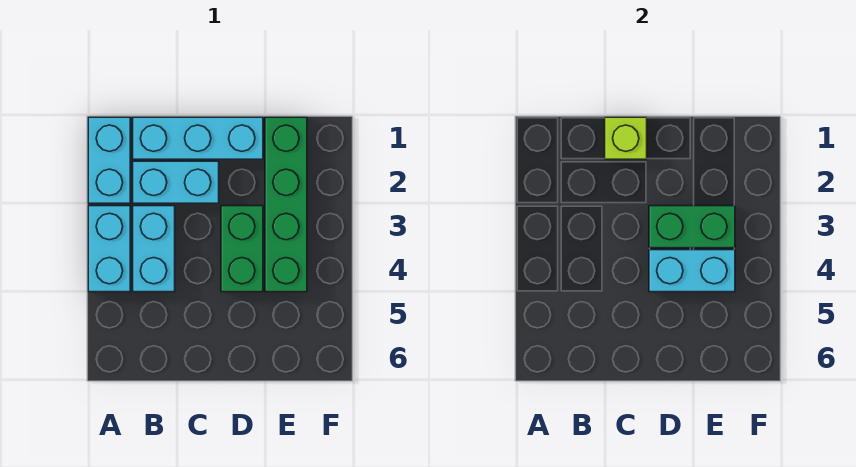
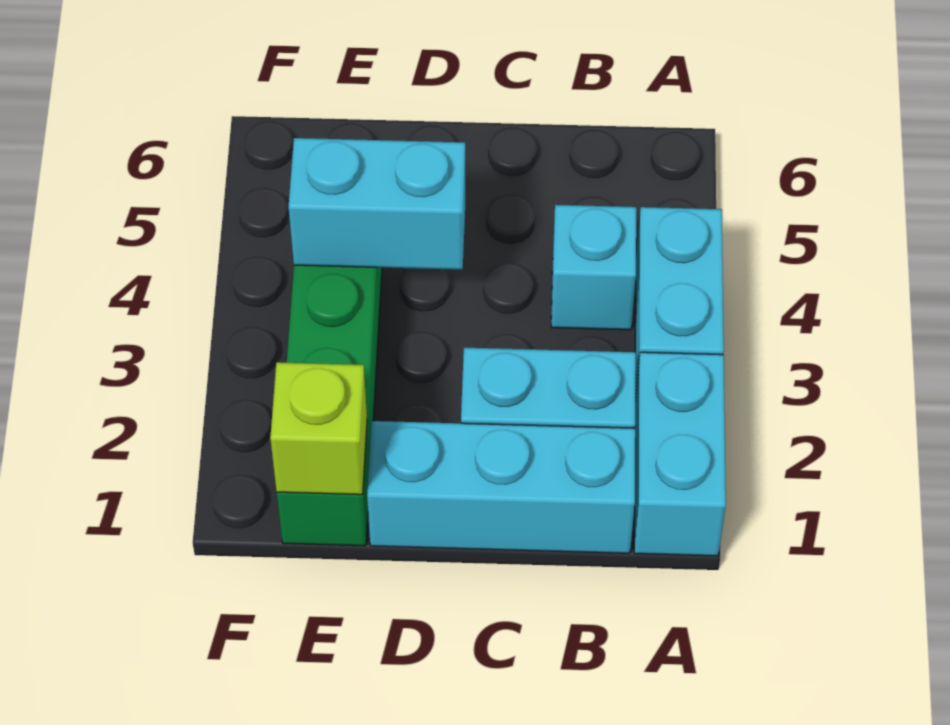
cyan brick B3:B4 level 1 -> cyan brick B4 level 1
lime brick C1 level 2 -> lime brick E1 level 2
green brick D3:D4 level 1 -> none
green brick D3:E3 level 2 -> none

